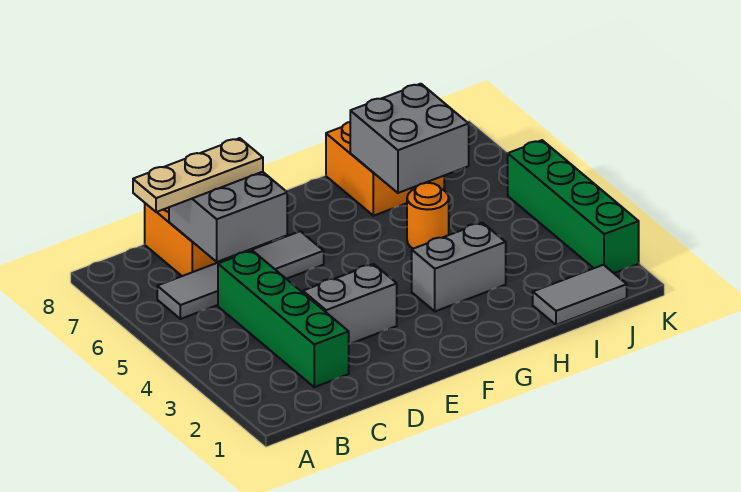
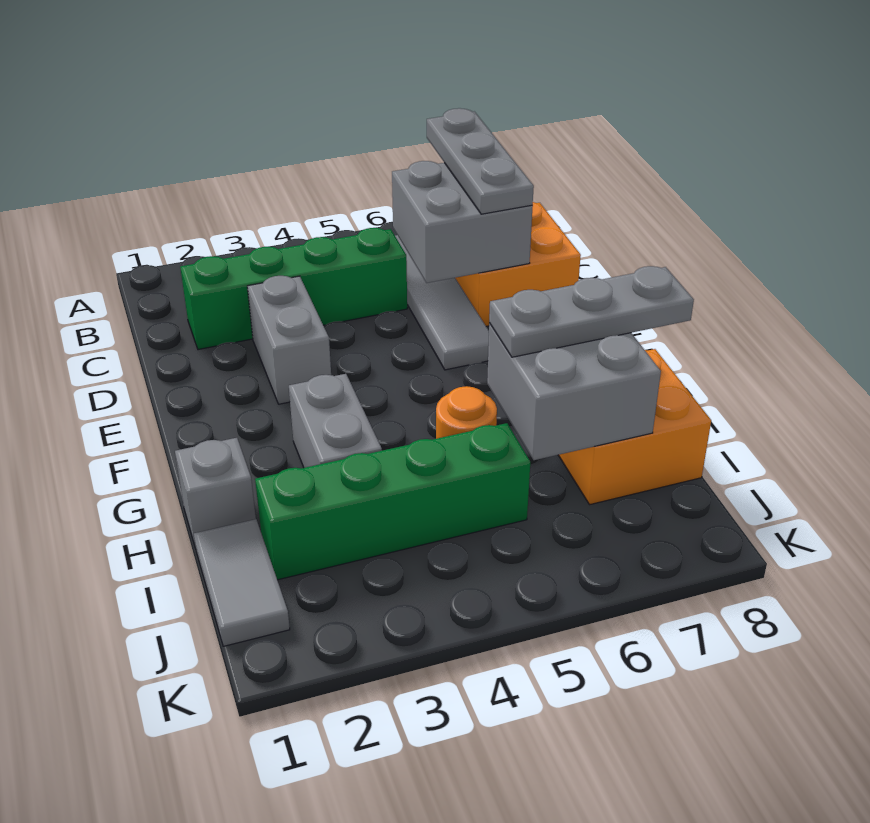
tan plate B7:D7 level 3 -> grey plate B7:D7 level 3
none -> grey brick H1 level 1
none -> grey plate H6:H8 level 3
green brick K2:K5 level 1 -> green brick I2:I5 level 1

